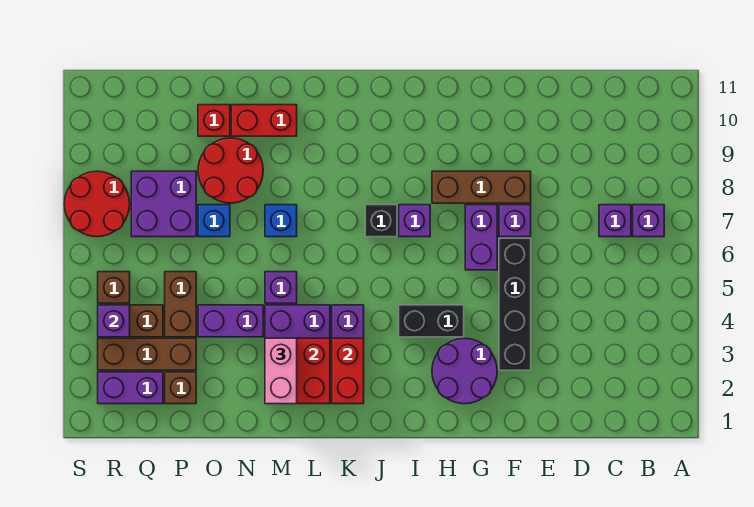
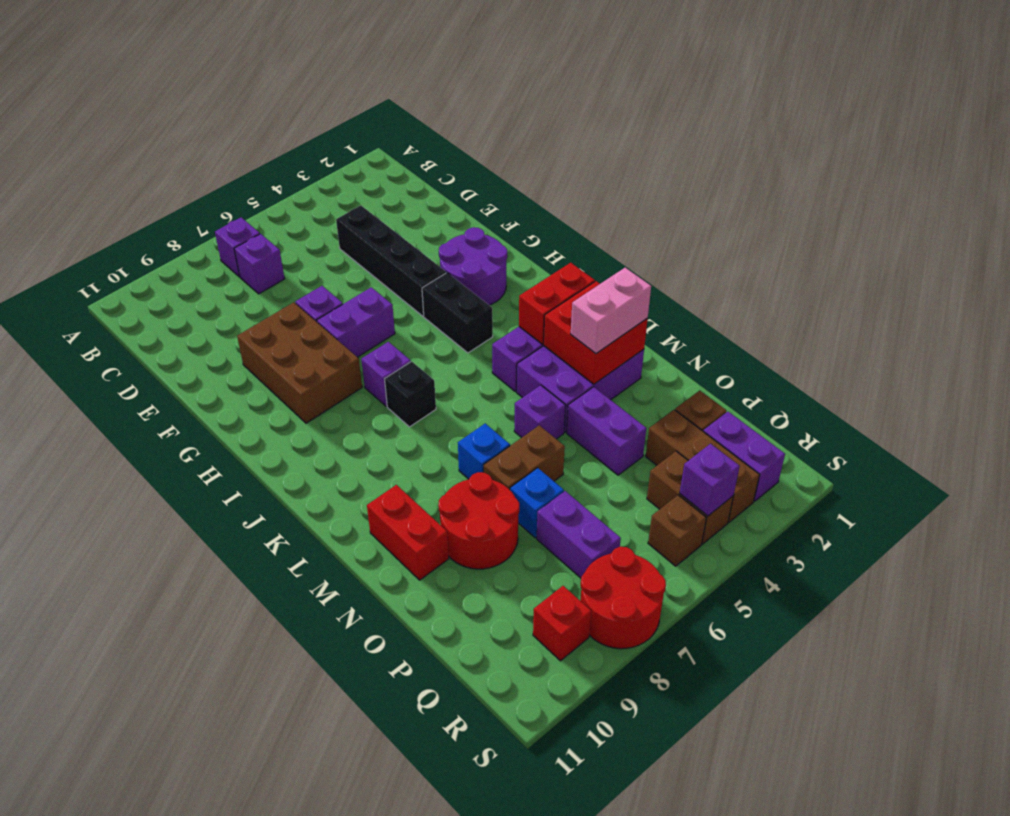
black brick F3:F6 level 1 -> black brick D4:G4 level 1
brown brick F8:H8 level 1 -> brown brick F8:H9 level 1
red brick O10 level 1 -> red brick R9 level 1
brown brick P4:P5 level 1 -> brown brick N6:N7 level 1
purple brick P7:Q8 level 1 -> purple brick P7:Q7 level 1

